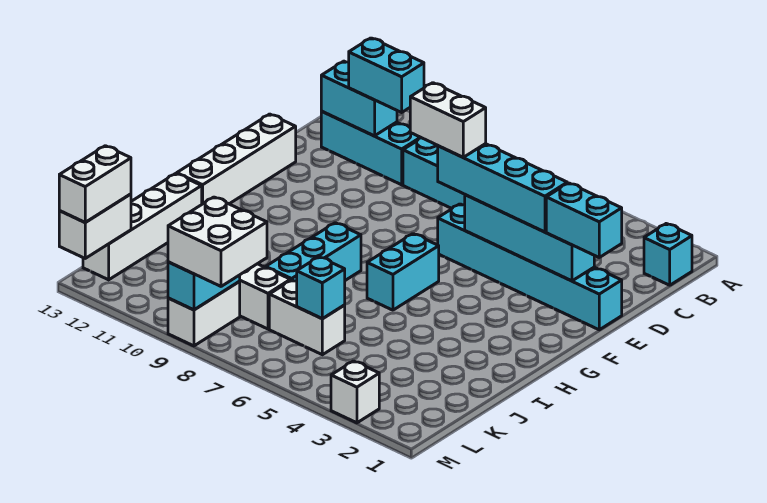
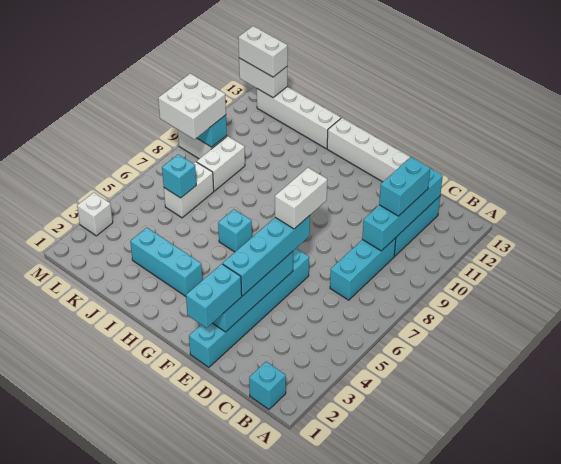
cyan brick C11:C12 level 2 -> cyan brick C9:C12 level 2
cyan brick G6:H6 level 1 -> cyan brick H6 level 1
cyan brick H8:J8 level 1 -> cyan brick H3:J3 level 1

